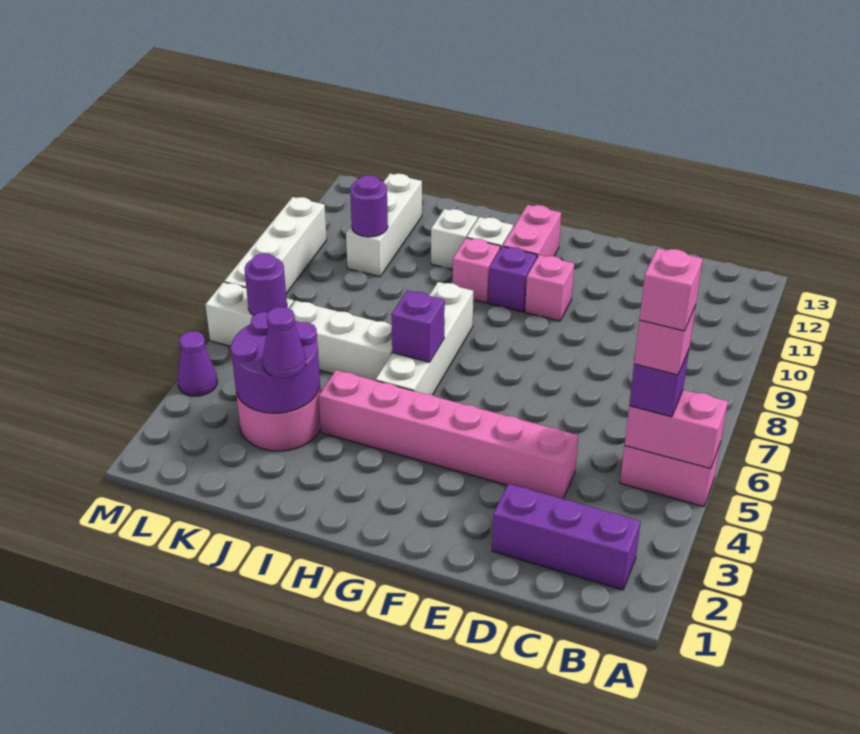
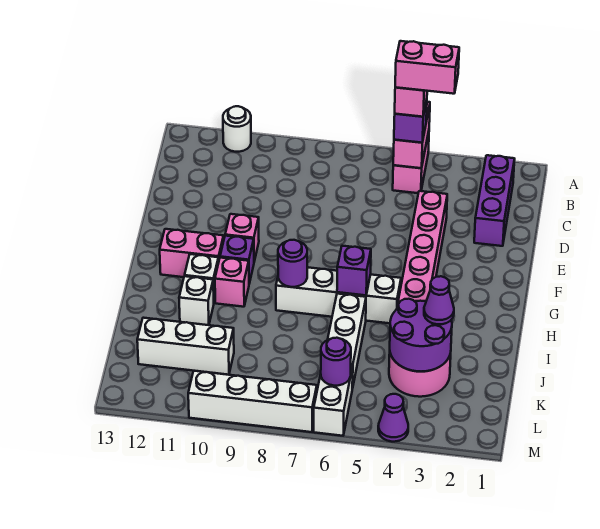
none -> white round brick A11 level 1
pink brick B5 level 5 -> pink brick B4:B5 level 5
purple round brick K10 level 2 -> purple round brick H8 level 2

